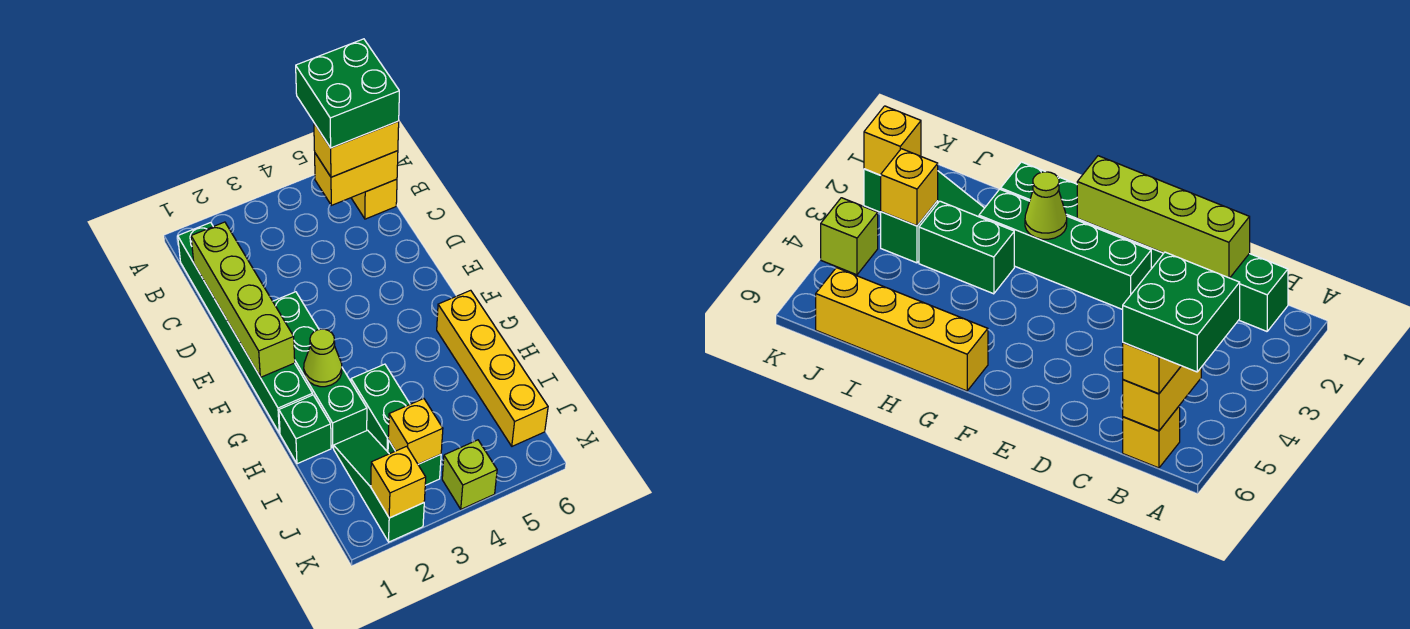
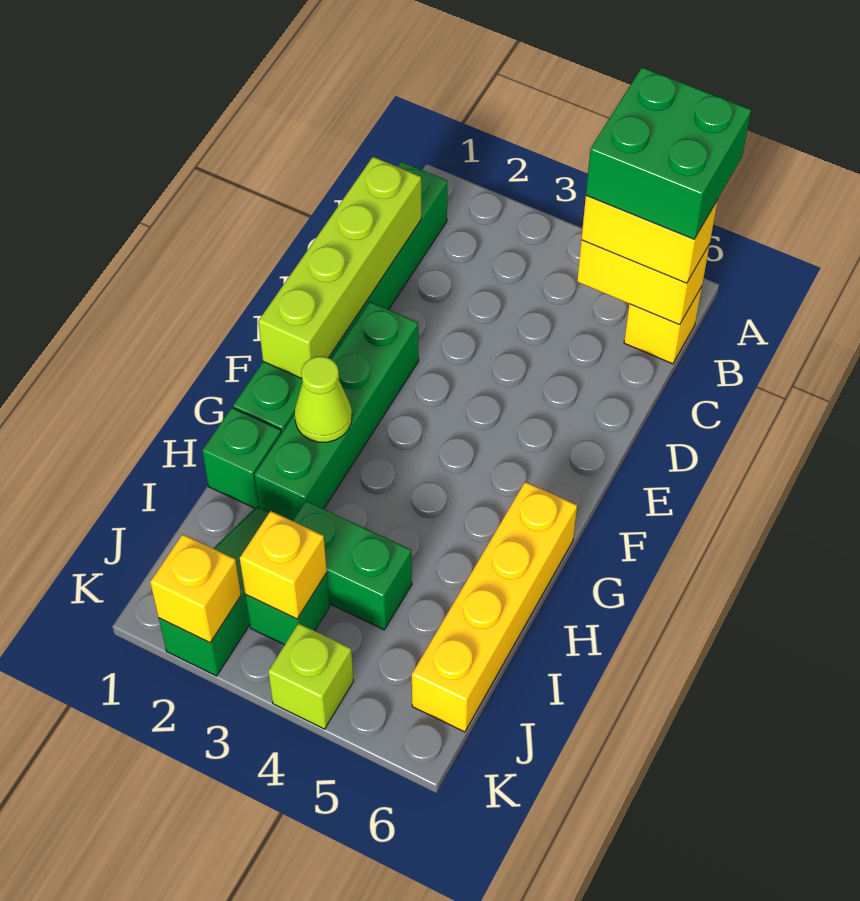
green brick H3:I3 level 1 -> green brick I3:I4 level 1

